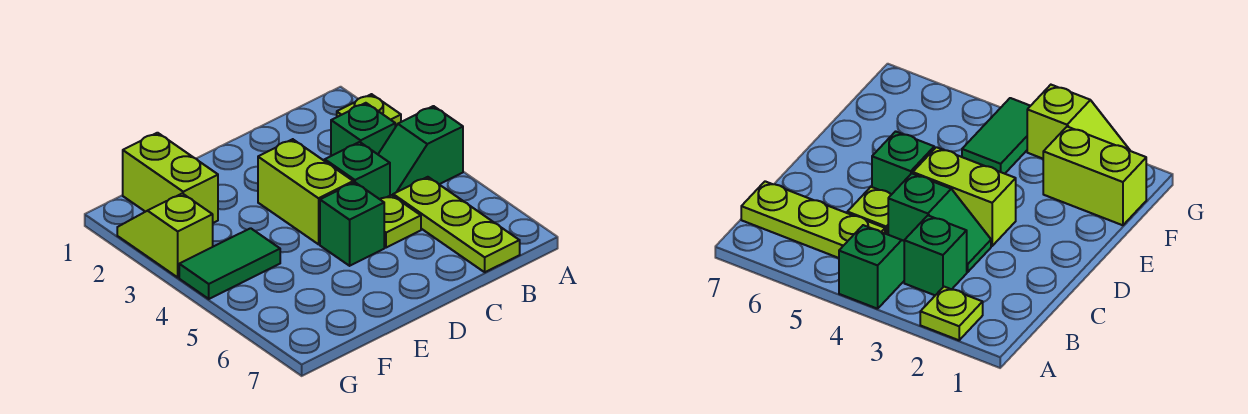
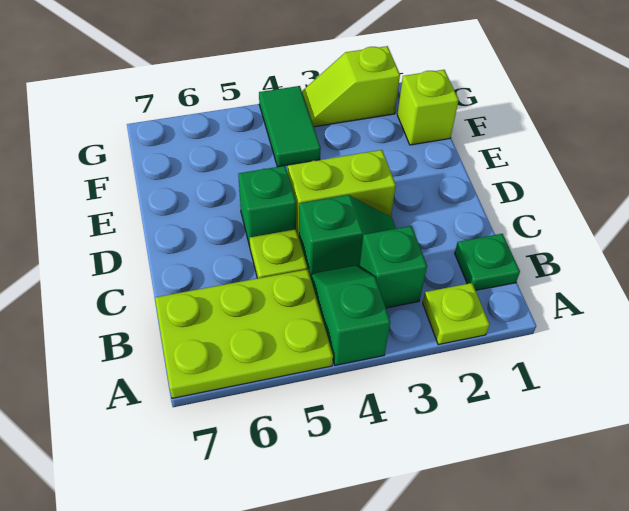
none -> green plate B1 level 1
lime plate B5:B7 level 1 -> lime plate A5:B7 level 1
lime brick F1:F2 level 1 -> lime brick F1 level 1
lime slope G2:G3 level 1 top 3 -> lime slope G2:G3 level 1 top 2

